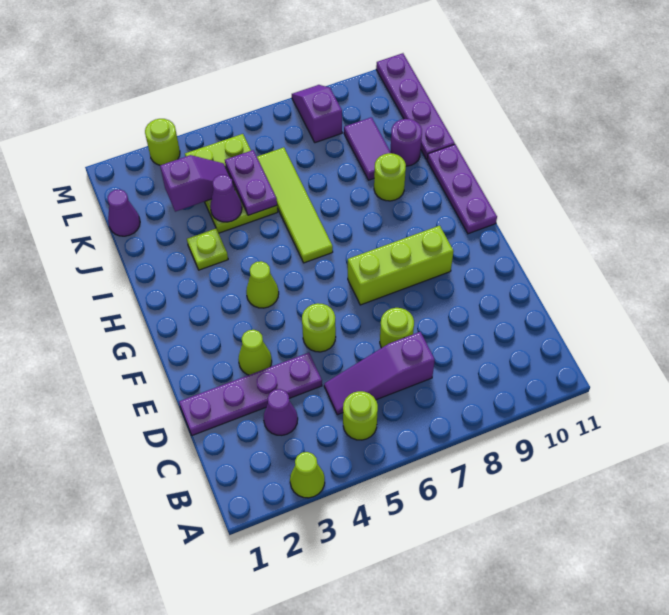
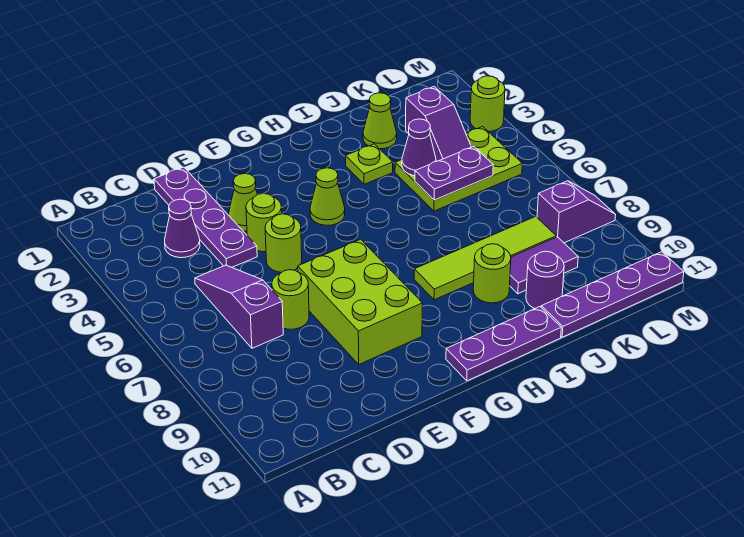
lime cone A3 level 1 -> lime cone J2 level 1
lime round brick B5 level 1 -> lime round brick E4 level 1
lime brick F7:F9 level 1 -> lime brick E7:F9 level 1
lime tile H6:K6 level 1 -> lime tile H8:K8 level 1
purple cone K1 level 1 -> none

